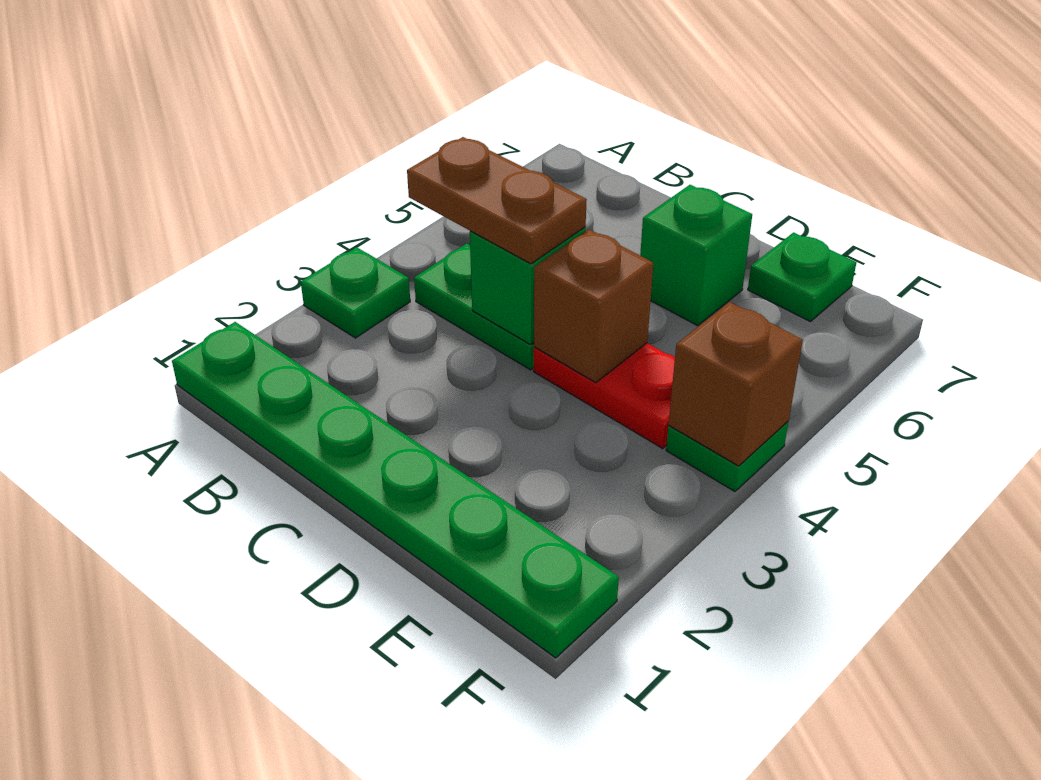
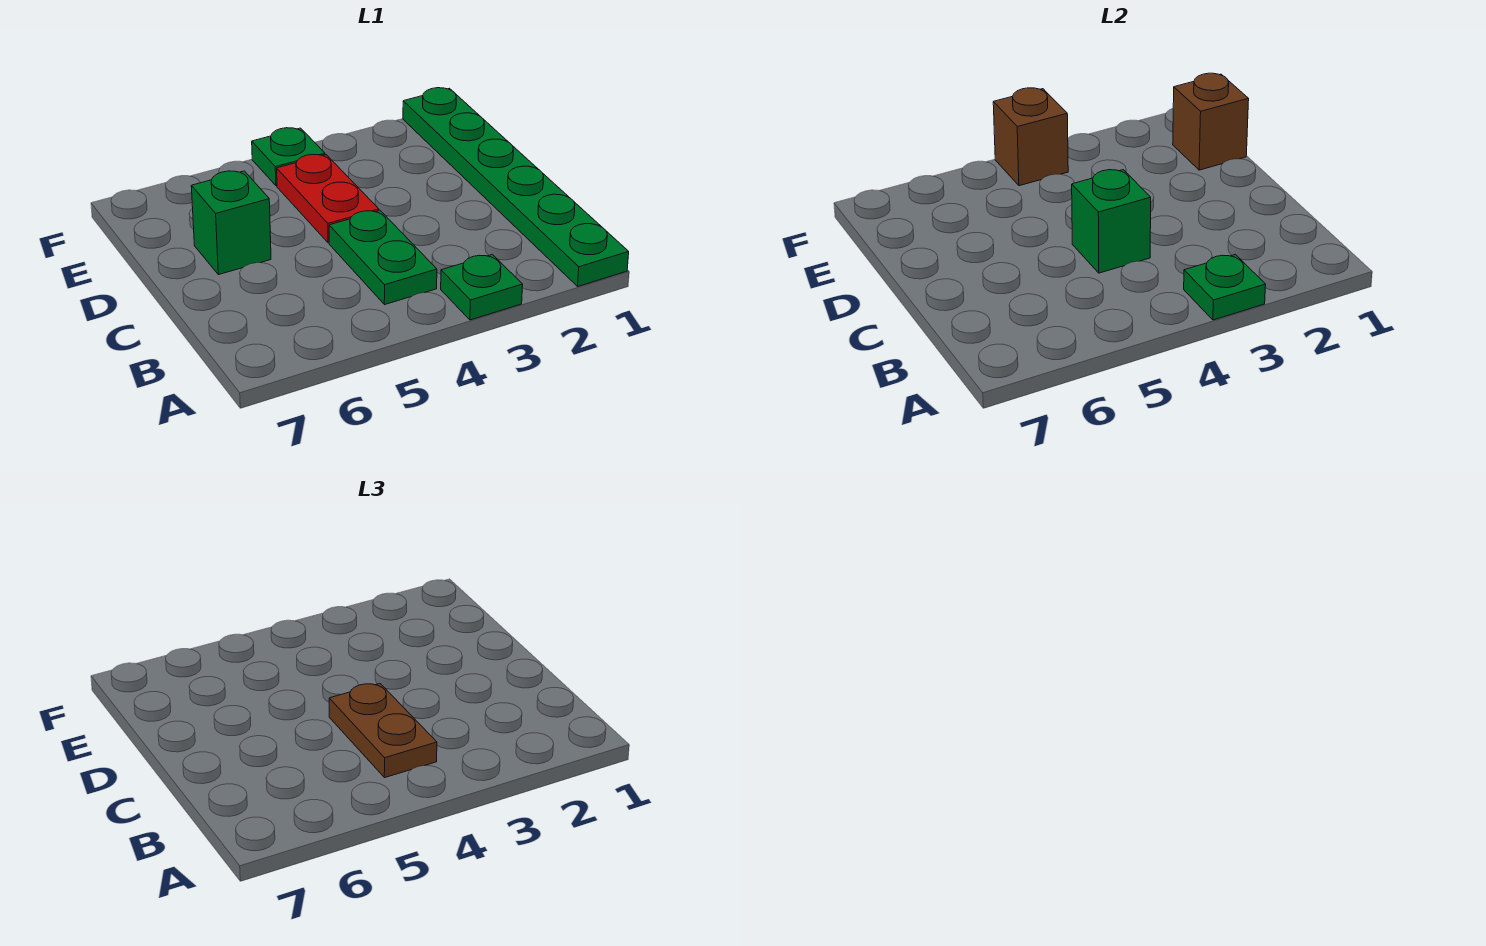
brown brick D4 level 2 -> brown brick E1 level 2
green plate E7 level 1 -> green plate A3 level 2

